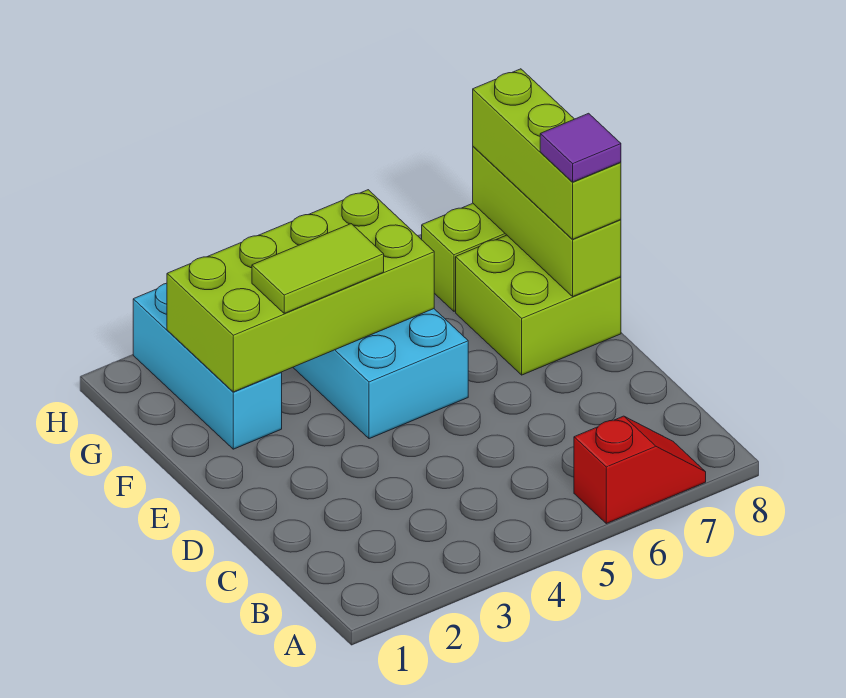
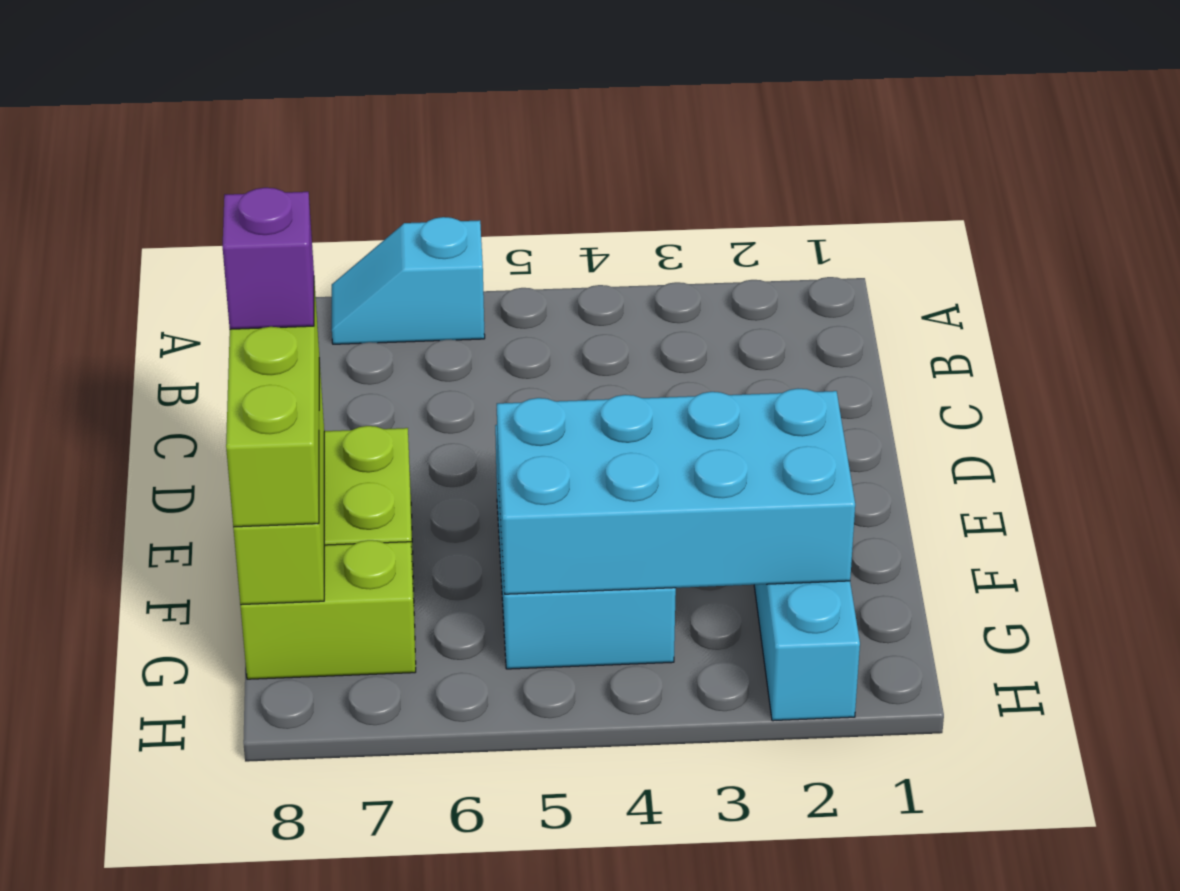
red slope A6:A7 level 1 top 6 -> cyan slope A6:A7 level 1 top 6
purple tile E8 level 4 -> purple brick E8 level 4
lime brick F2:G5 level 2 -> cyan brick F2:G5 level 2
lime tile F3:F4 level 3 -> none

